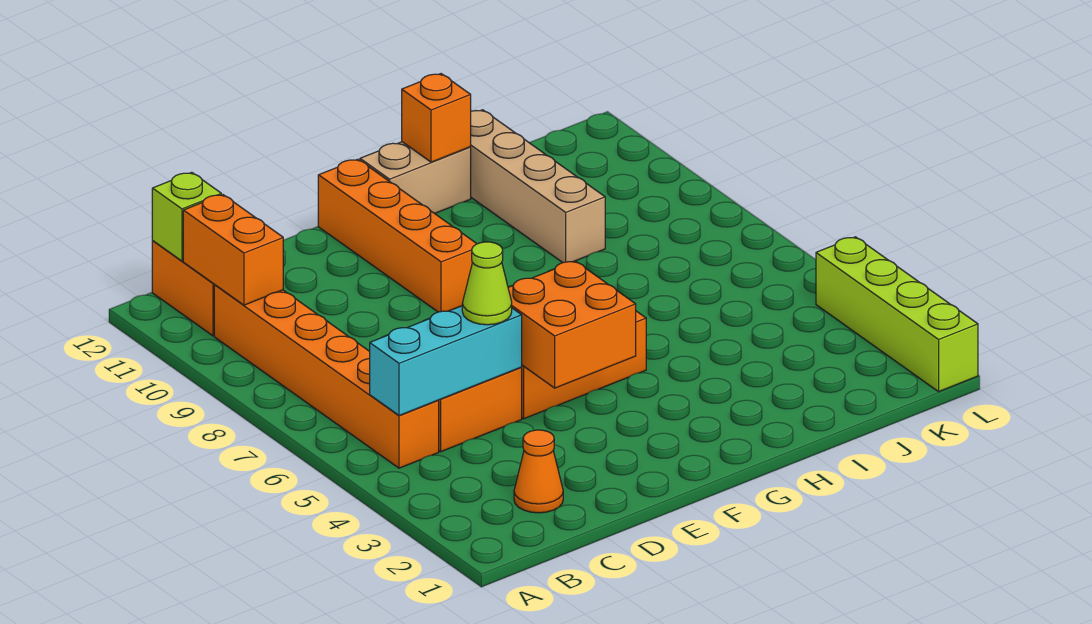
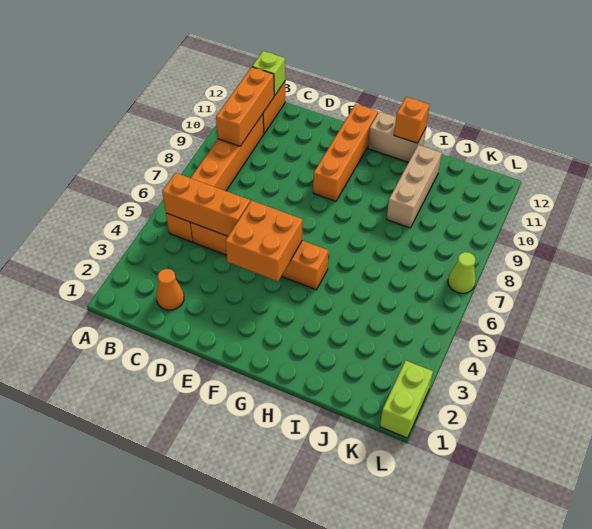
cyan brick B5:D5 level 2 -> orange brick B5:D5 level 2
orange brick B10:B11 level 2 -> orange brick B9:B11 level 2
lime cone D5 level 3 -> lime cone L7 level 1
tan brick I9:I12 level 1 -> tan brick I9:I11 level 1
lime brick L1:L4 level 1 -> lime brick L1:L2 level 1

